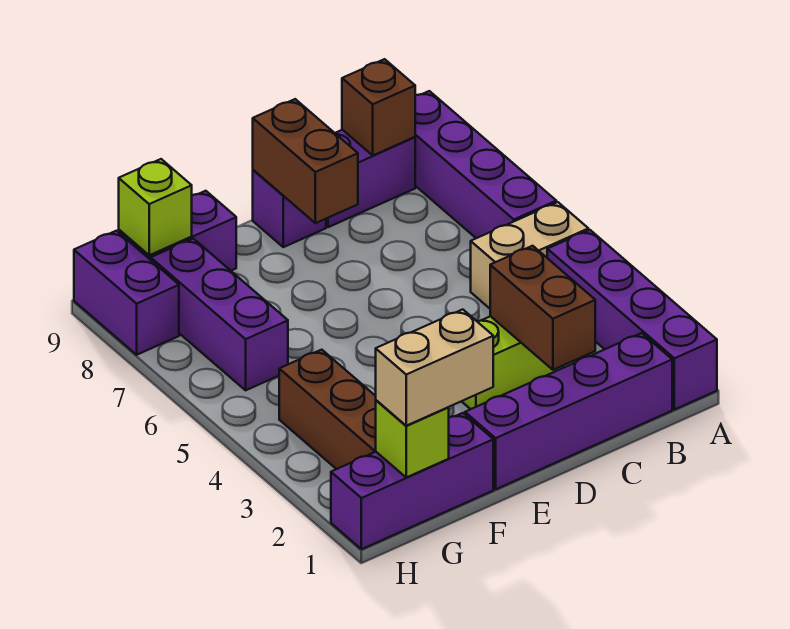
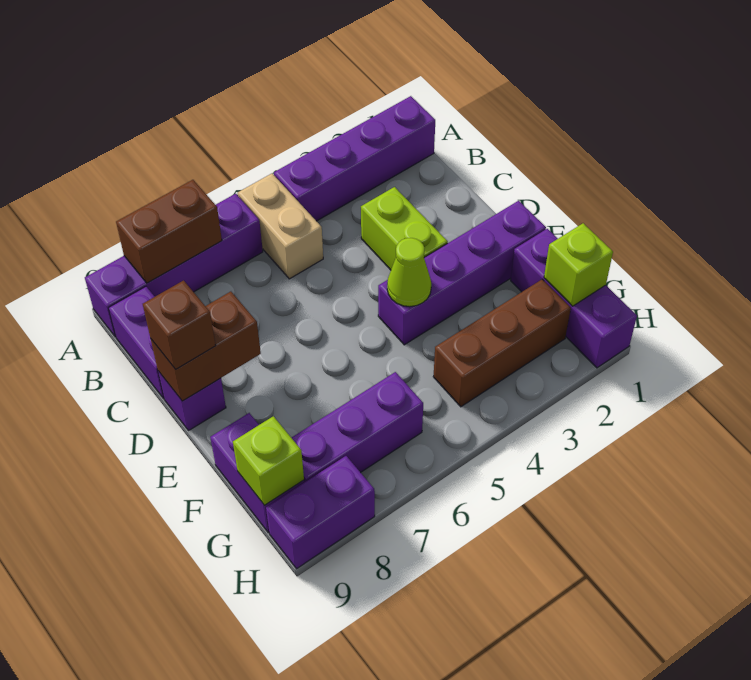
purple brick B1:E1 level 1 -> purple brick E1:E4 level 1
brown brick B9 level 2 -> brown brick D9 level 3
brown brick C2:C3 level 2 -> brown brick A7:A8 level 2
none -> lime cone E4 level 2
tan brick F1:G1 level 3 -> none

